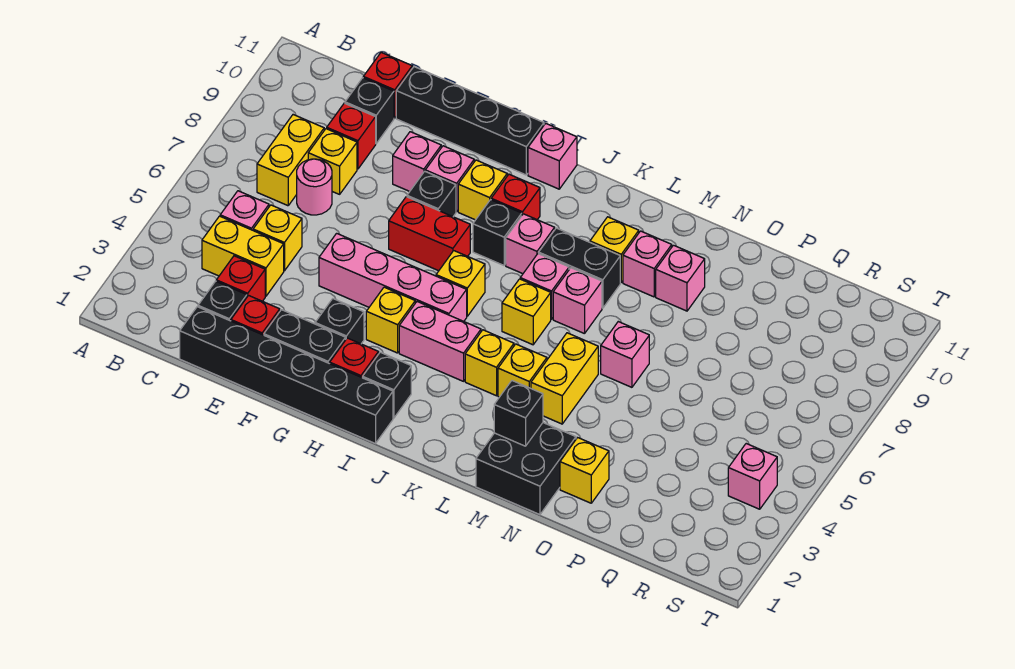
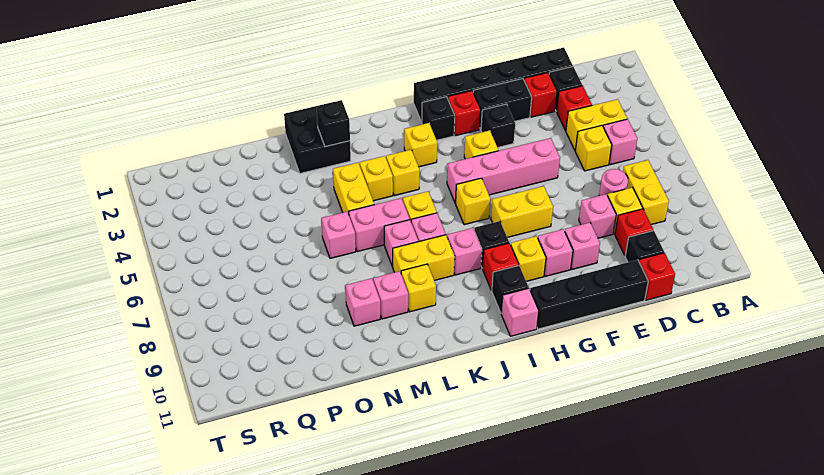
red brick G7:H7 level 1 -> yellow brick G7:H7 level 1
black brick G8 level 1 -> black brick I10 level 1
pink brick I4:J4 level 1 -> pink brick L6:M6 level 1
black brick K8:L8 level 1 -> yellow brick K8:L8 level 1
yellow brick O2 level 1 -> yellow brick J3 level 1
pink brick S4 level 1 -> pink brick E8 level 1

